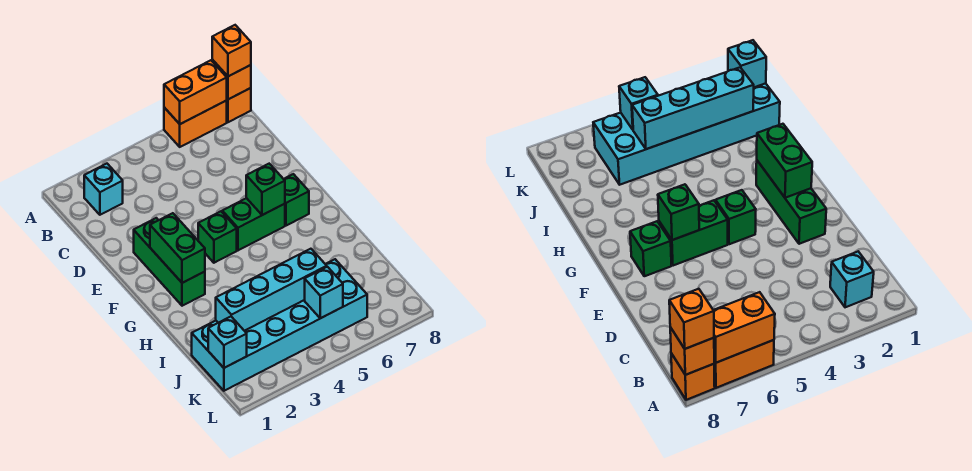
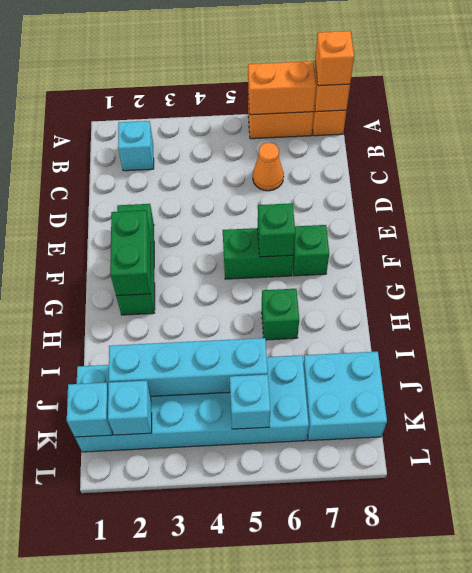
none -> orange cone C6 level 1
green brick F4 level 1 -> green brick H6 level 1
none -> cyan brick J7:K8 level 1
none -> cyan brick K2 level 2

